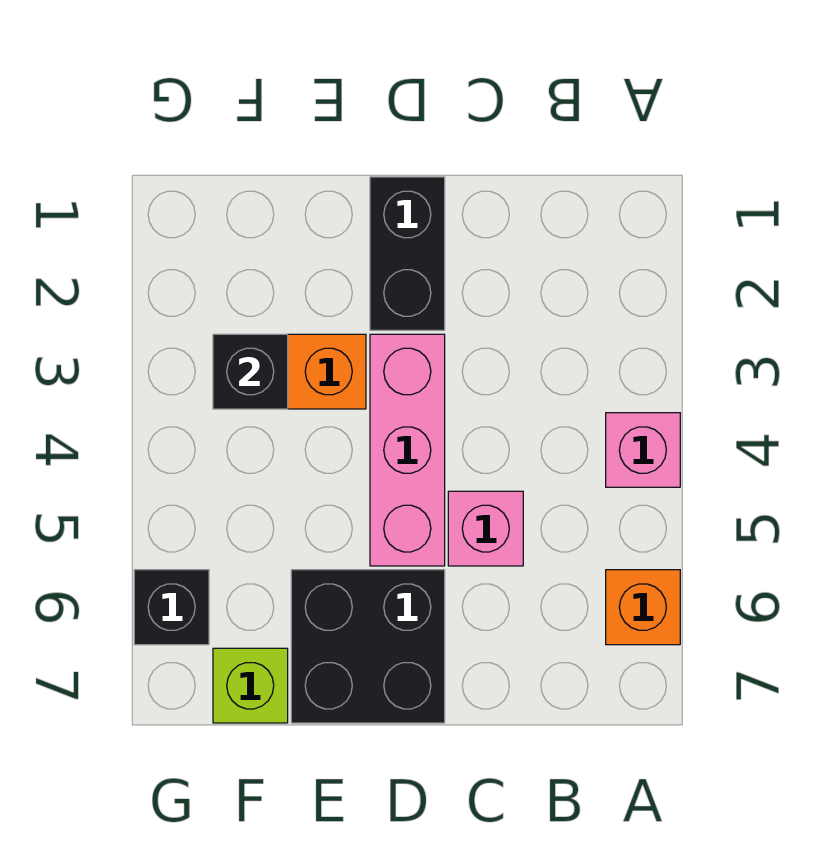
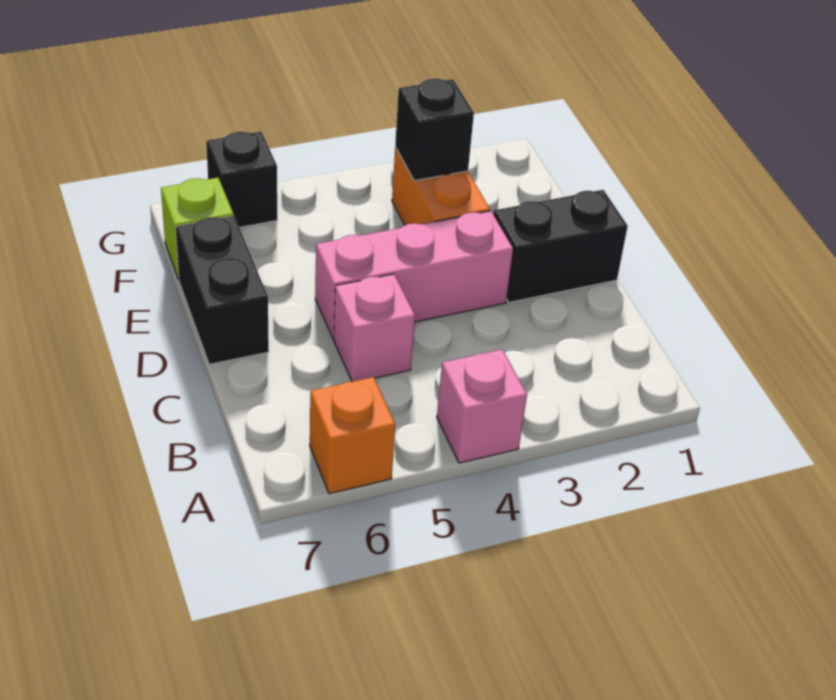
black brick D6:E7 level 1 -> black brick D7:E7 level 1

